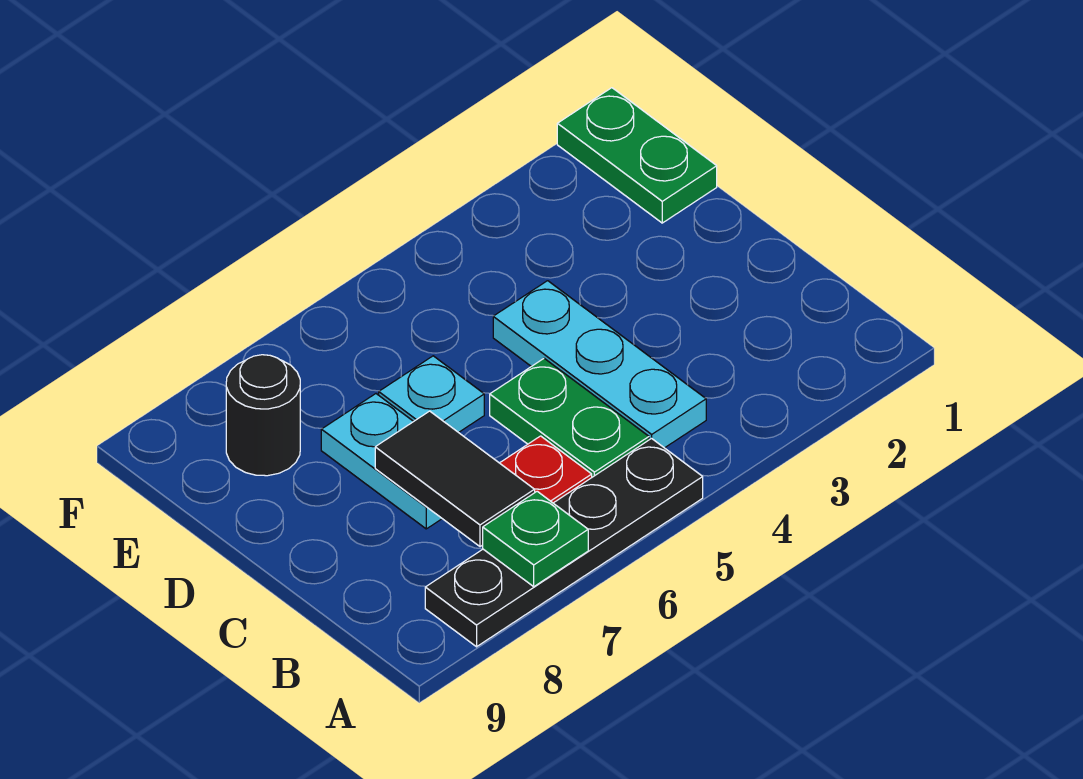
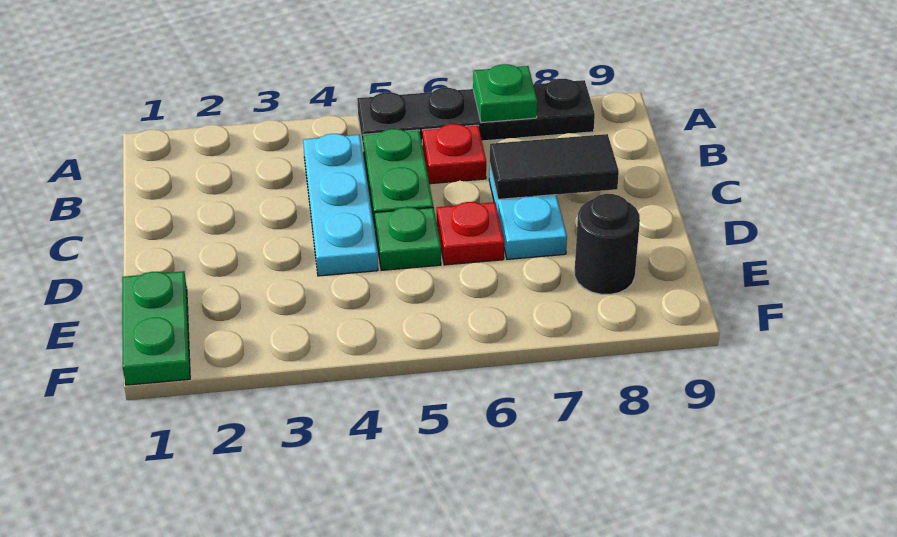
black tile B7:C7 level 2 -> black tile C7:C8 level 2
none -> green plate D5 level 1
cyan plate D6 level 1 -> red plate D6 level 1

